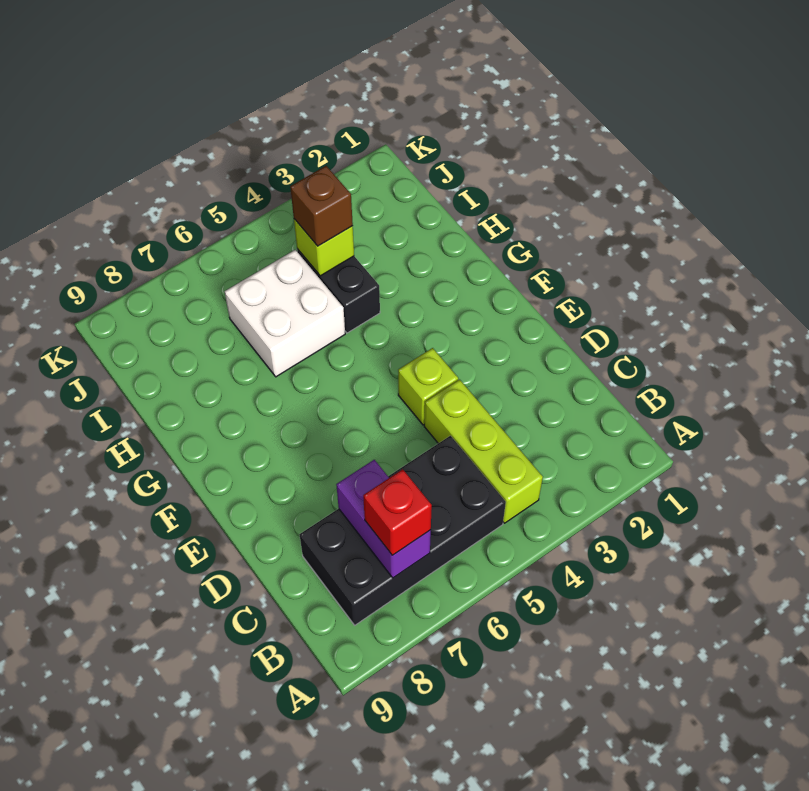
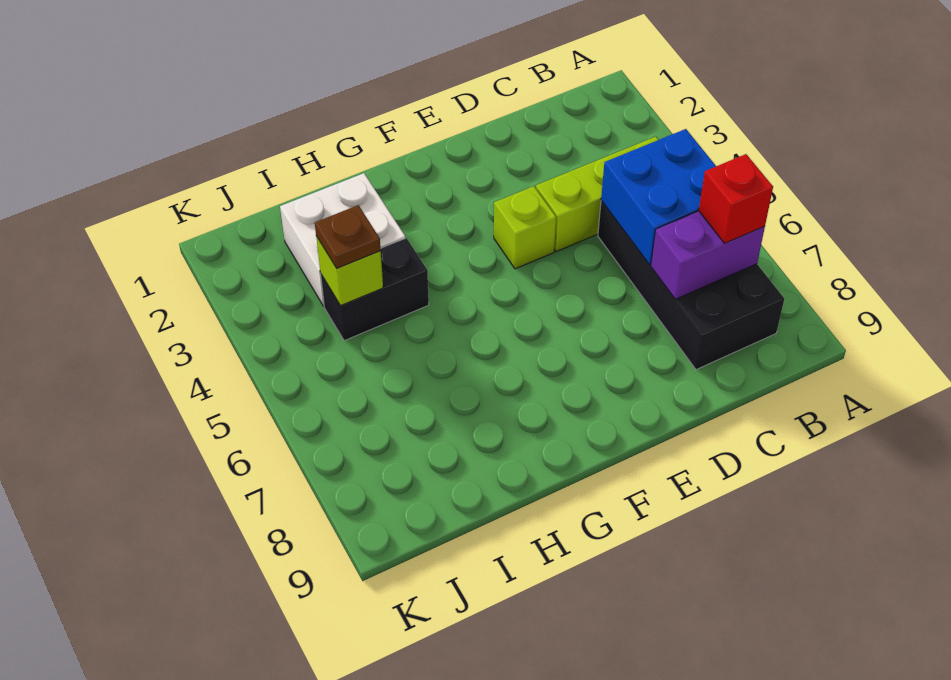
none -> blue brick B5:C6 level 2
white brick H5:I6 level 1 -> white brick H2:I3 level 1
brown brick I4 level 3 -> brown plate I4 level 3

